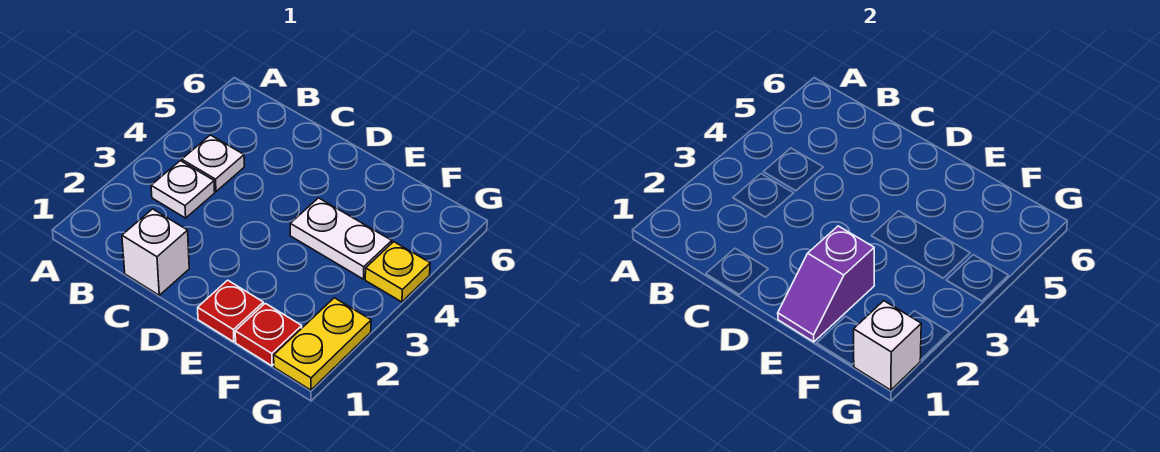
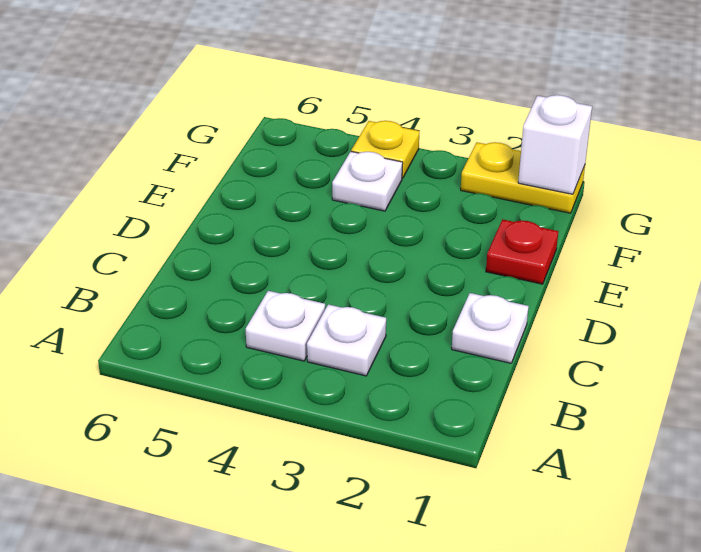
white brick C1 level 1 -> white plate C1 level 1
purple slope E1:E2 level 2 top 2 -> none
white plate E4:F4 level 1 -> white plate F4 level 1
red plate F1 level 1 -> none

